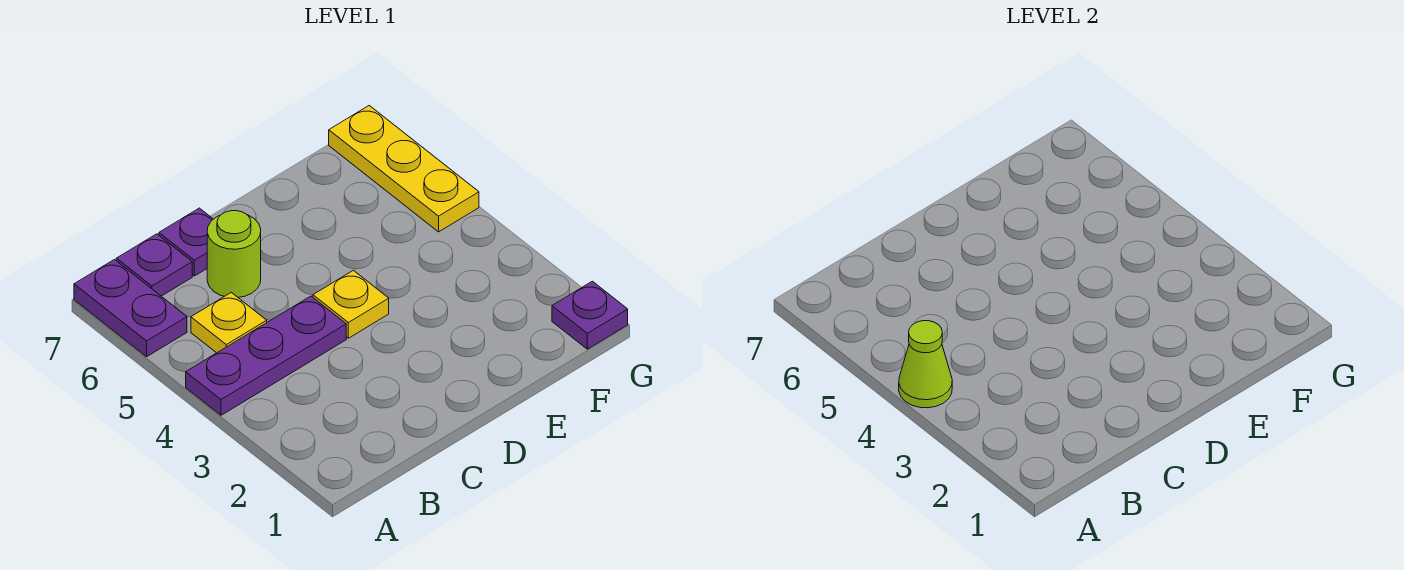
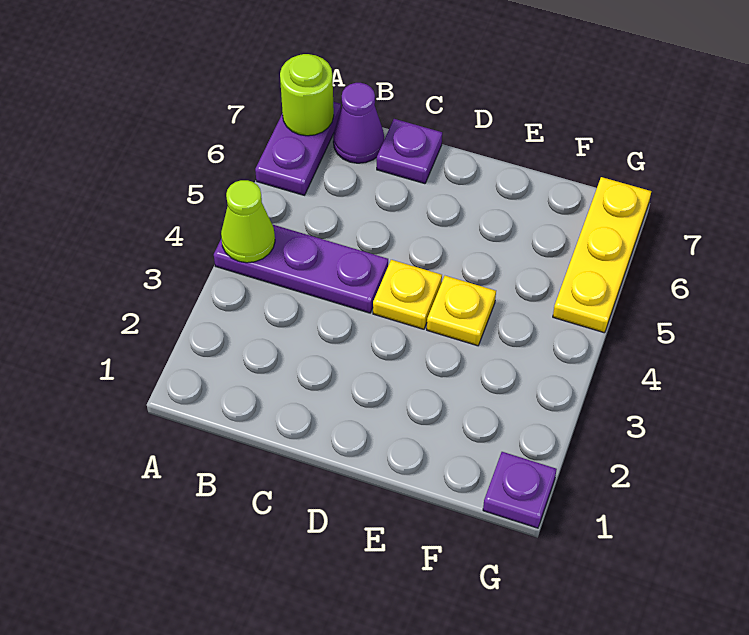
yellow plate B5 level 1 -> yellow plate E4 level 1
purple plate B7 level 1 -> purple cone B7 level 1
lime round brick C6 level 1 -> lime round brick A7 level 2

